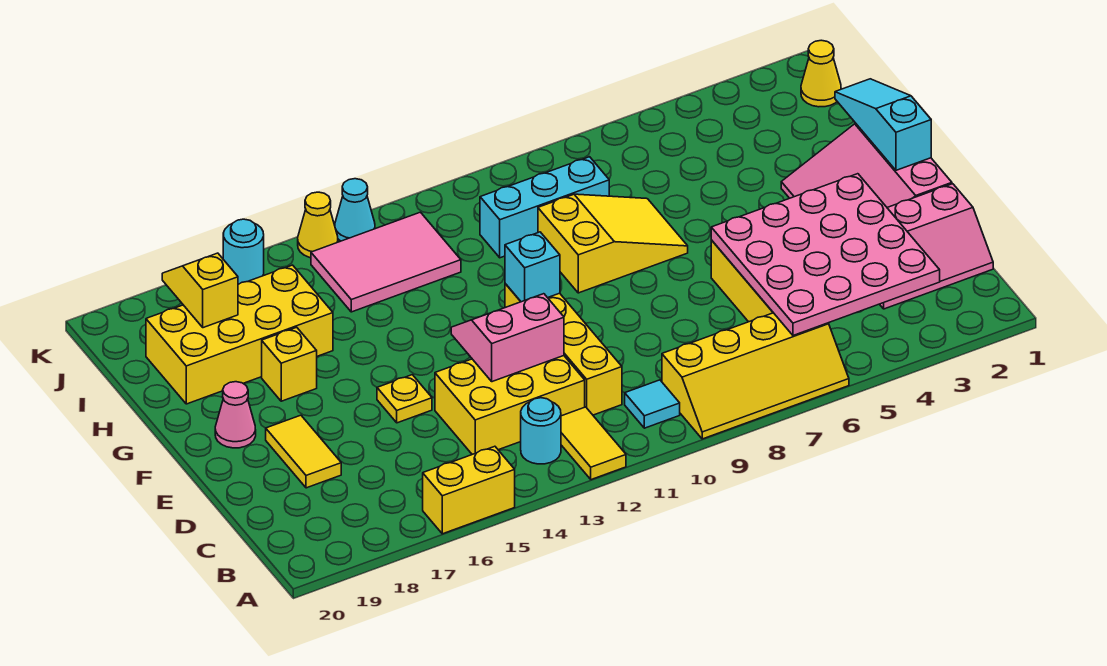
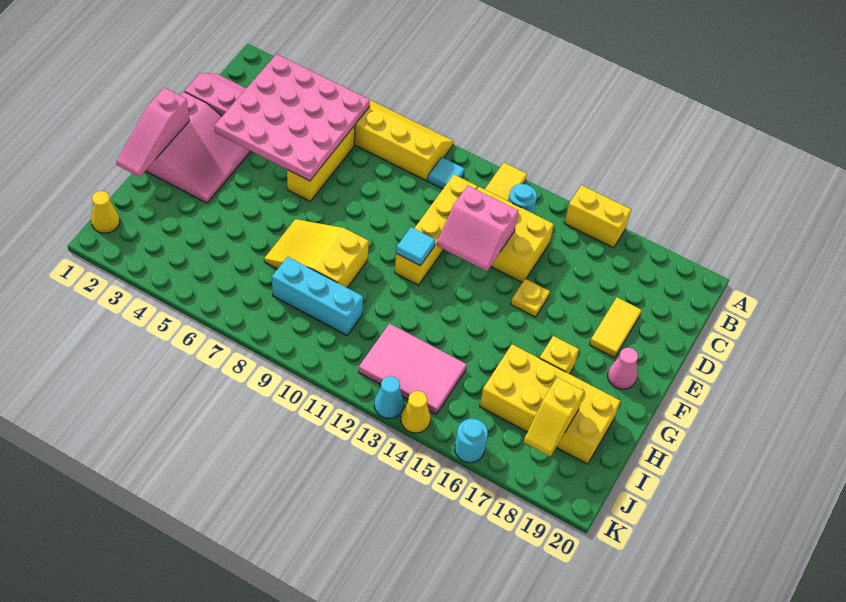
cyan slope F1:H1 level 2 top F -> pink slope F1:H1 level 2 top F
cyan brick F11 level 2 -> cyan tile F11 level 2

